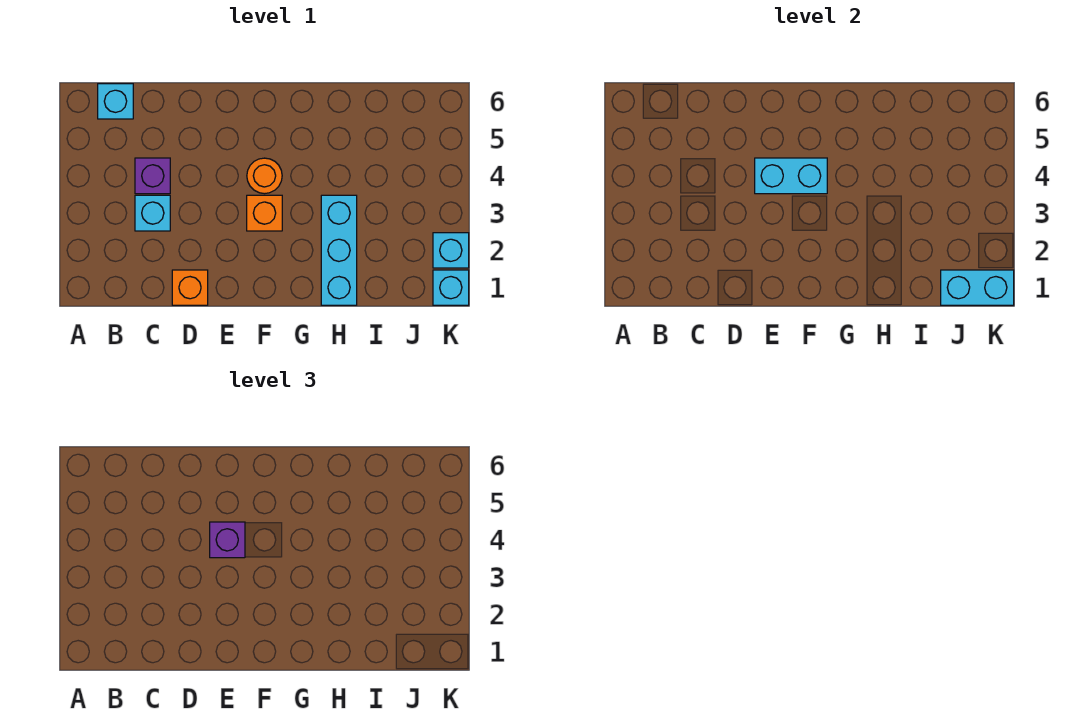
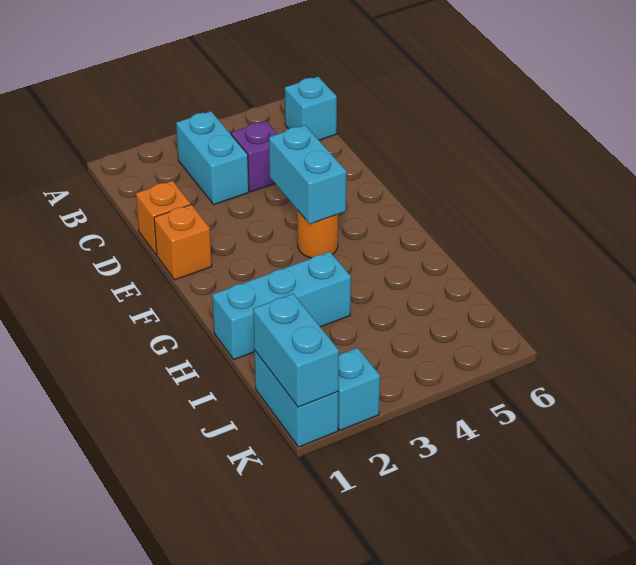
cyan brick C3 level 1 -> cyan brick B3:C3 level 1
purple brick E4 level 3 -> none
orange brick F3 level 1 -> orange brick E1 level 1
cyan brick K1 level 1 -> cyan brick J1:K1 level 1

